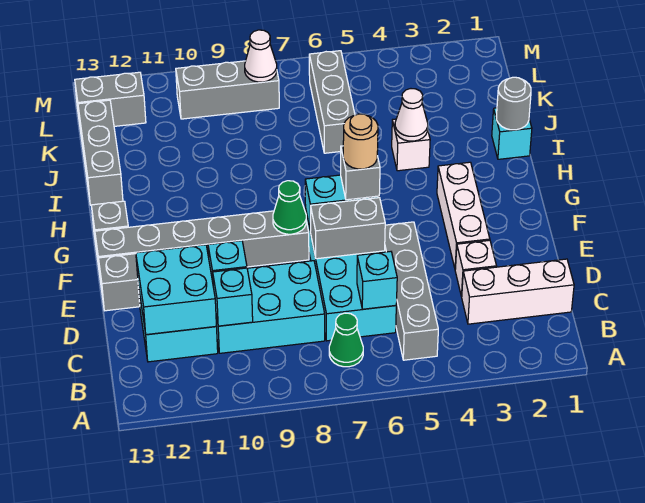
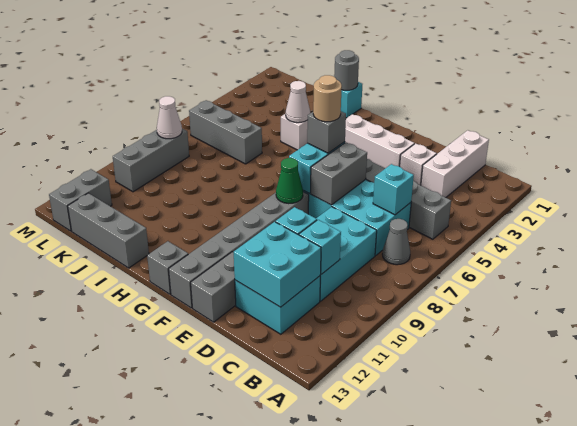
green cone B7 level 1 -> grey cone B7 level 1

